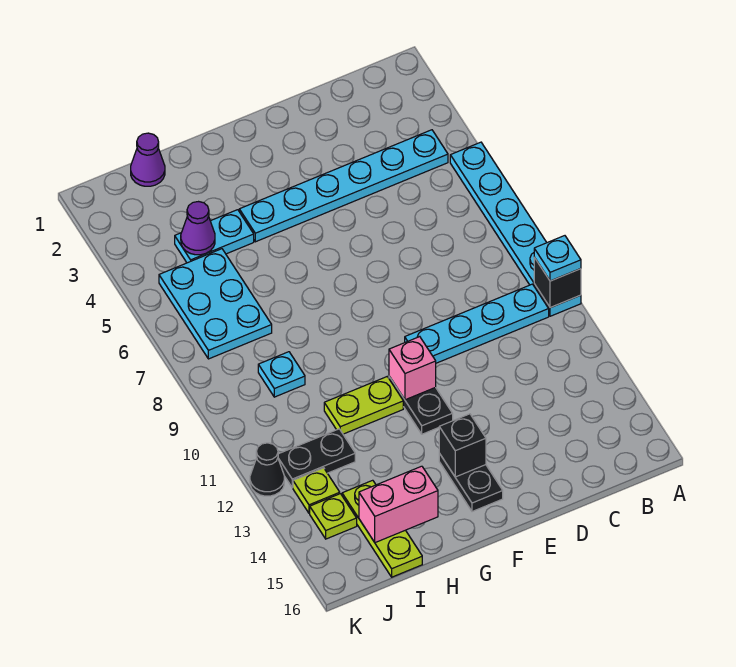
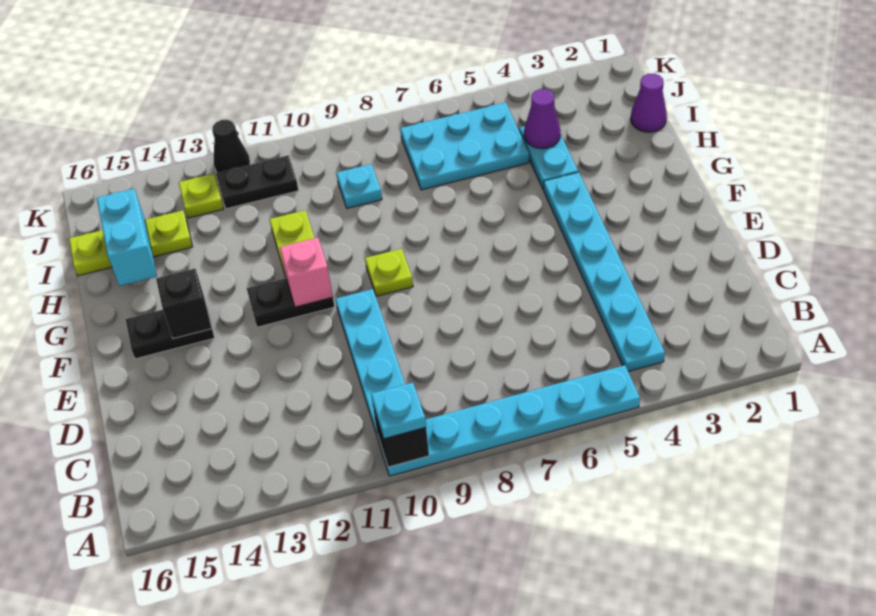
pink brick H15:I15 level 2 -> cyan brick H15:I15 level 2
black plate I12:J12 level 1 -> black plate J11:J12 level 1
lime plate J14 level 1 -> lime plate F9 level 1

